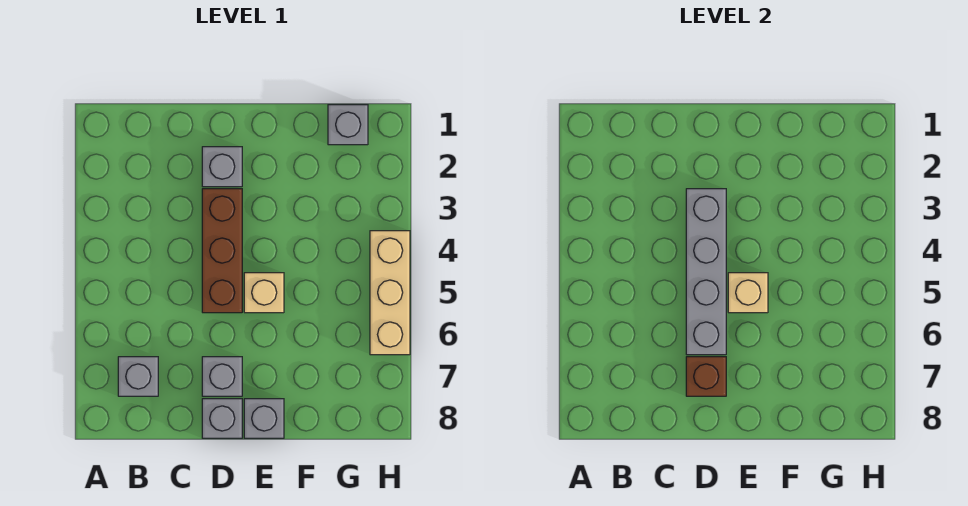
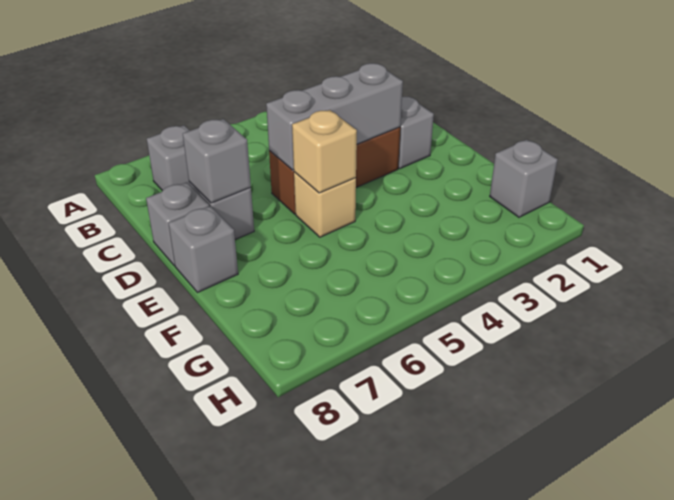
grey brick D3:D6 level 2 -> grey brick D3:D5 level 2
brown brick D7 level 2 -> grey brick D7 level 2
tan brick H4:H6 level 1 -> none

